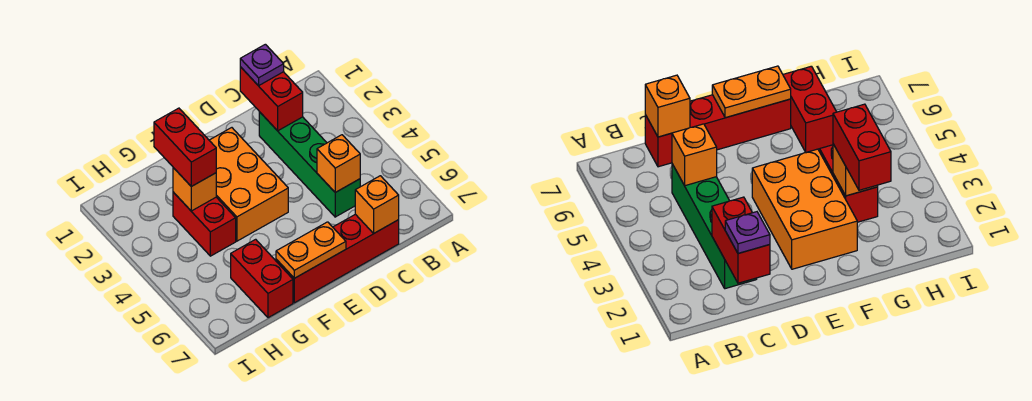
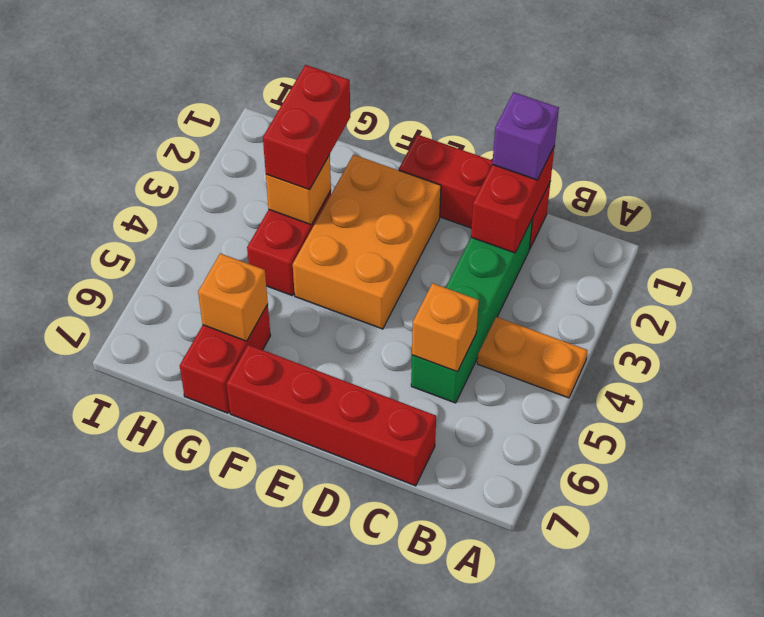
none -> red brick C1:E1 level 1
purple plate C1 level 3 -> purple brick C1 level 3
orange brick C7 level 2 -> orange brick G6 level 2
orange plate E7:F7 level 2 -> orange plate A4:B4 level 1

